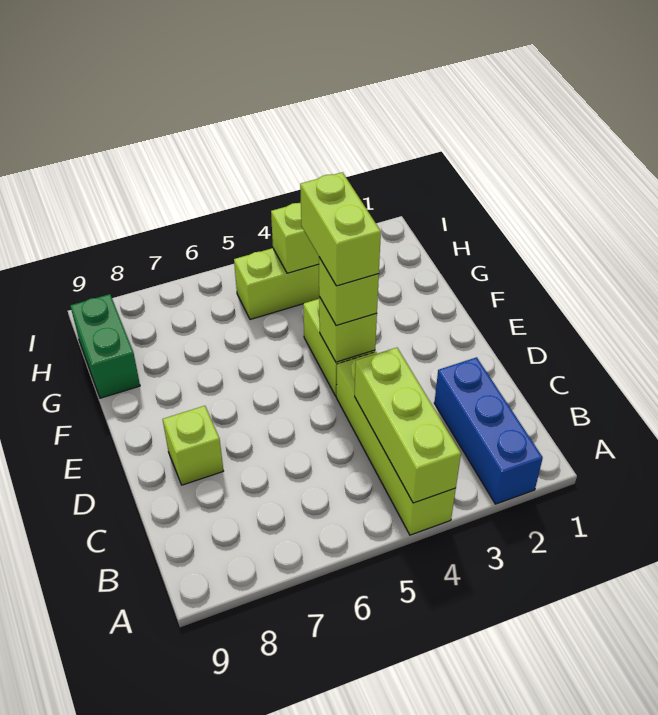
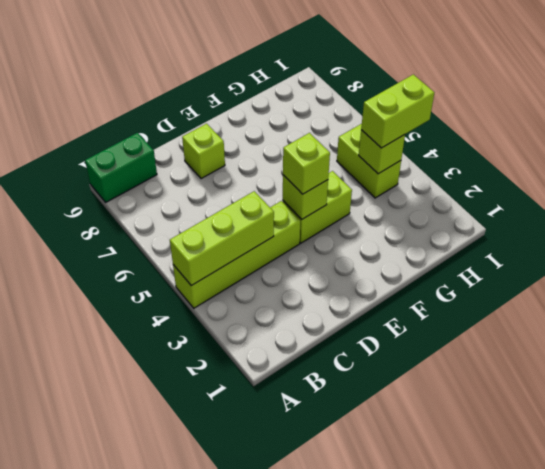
blue brick A2:C2 level 1 -> none
lime brick E4:F4 level 4 -> lime brick H4:I4 level 3
green brick G9:H9 level 1 -> green brick A9:B9 level 1

